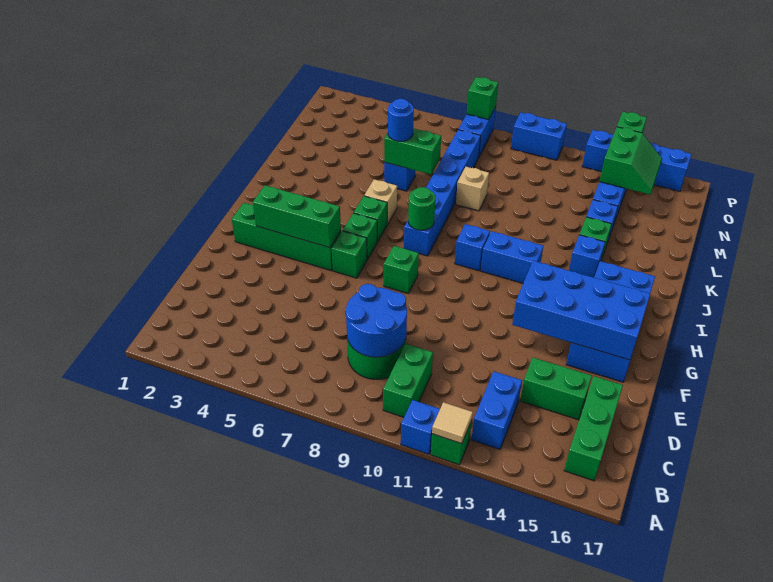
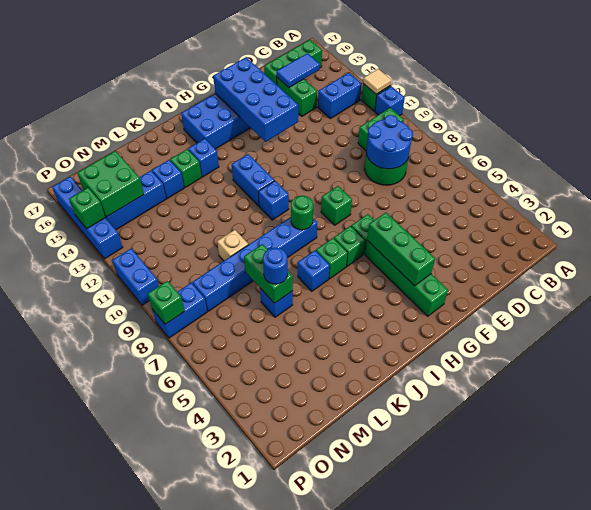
none -> blue tile C15:D15 level 2
tan brick J6 level 1 -> blue brick J6 level 1
green slope N14:O15 level 2 top 14 -> green brick N14:O15 level 2

